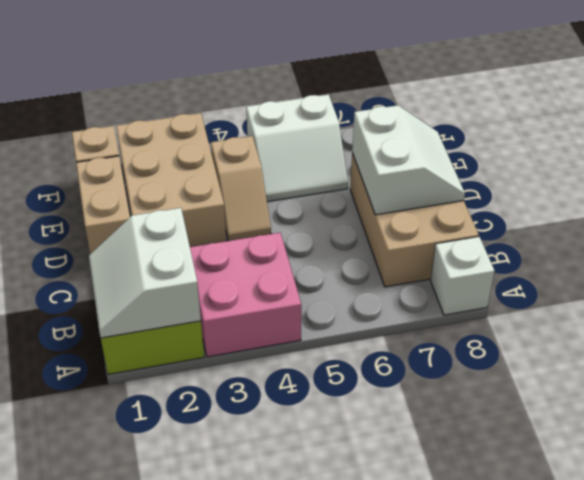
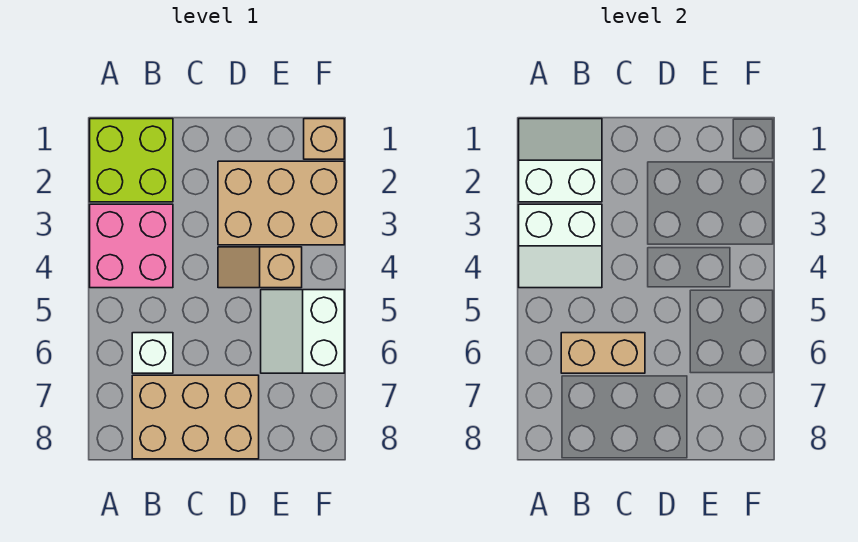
white brick A8 level 1 -> white brick B6 level 1
white slope C7:D8 level 2 top 7 -> white slope A3:B4 level 2 top 3
tan brick D1:E1 level 1 -> tan brick B6:C6 level 2

